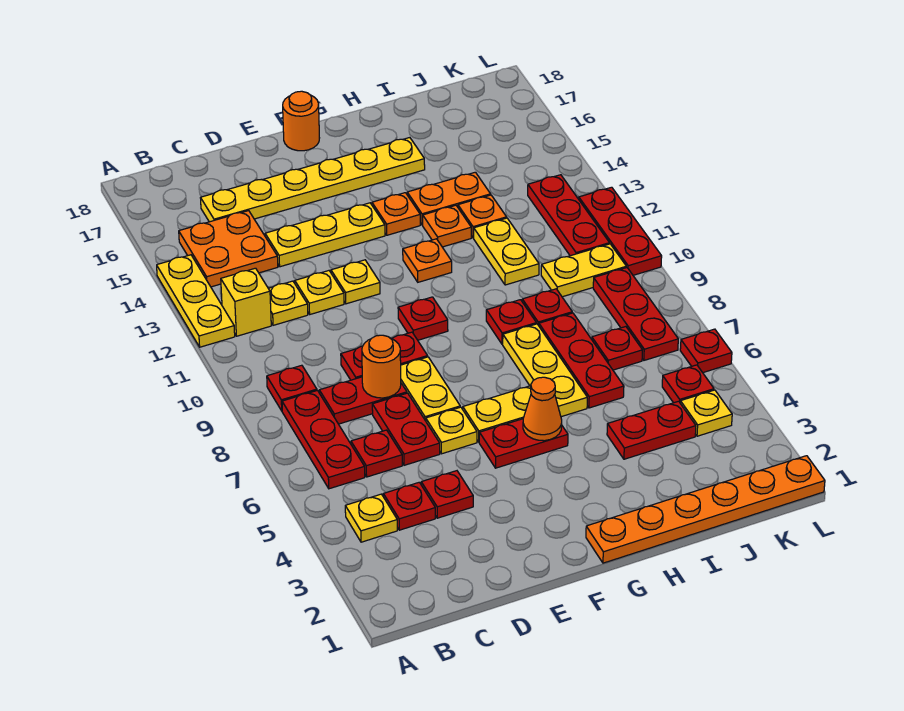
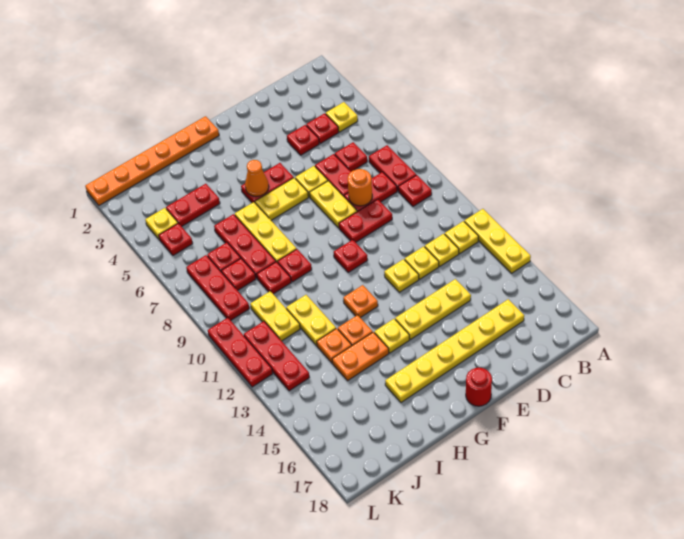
red plate B6:B8 level 1 -> red plate B7:B8 level 1
yellow brick B12 level 1 -> yellow plate B12 level 1
orange plate B14:C15 level 1 -> none
orange round brick F18 level 1 -> red round brick F18 level 1
orange plate G14 level 1 -> yellow plate G14 level 1
yellow plate J10:K10 level 1 -> yellow plate J10:J11 level 1
red plate L6 level 1 -> red plate J8 level 1

